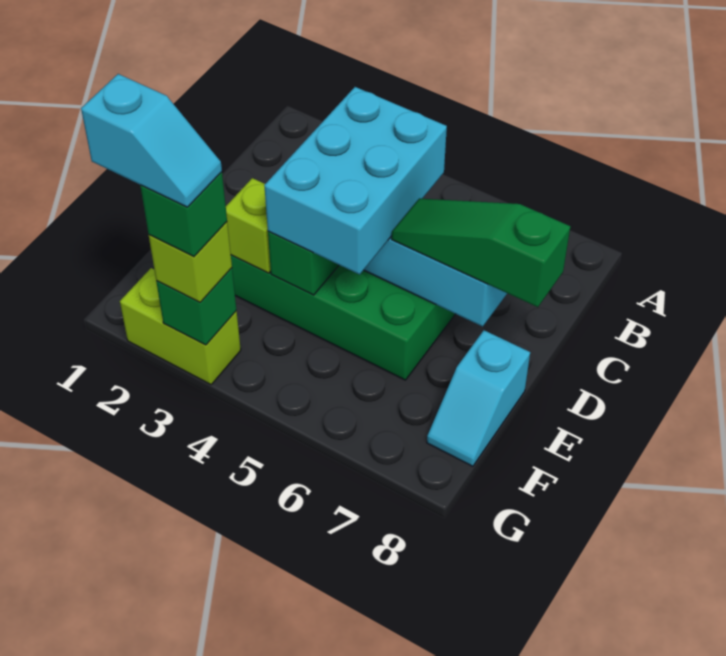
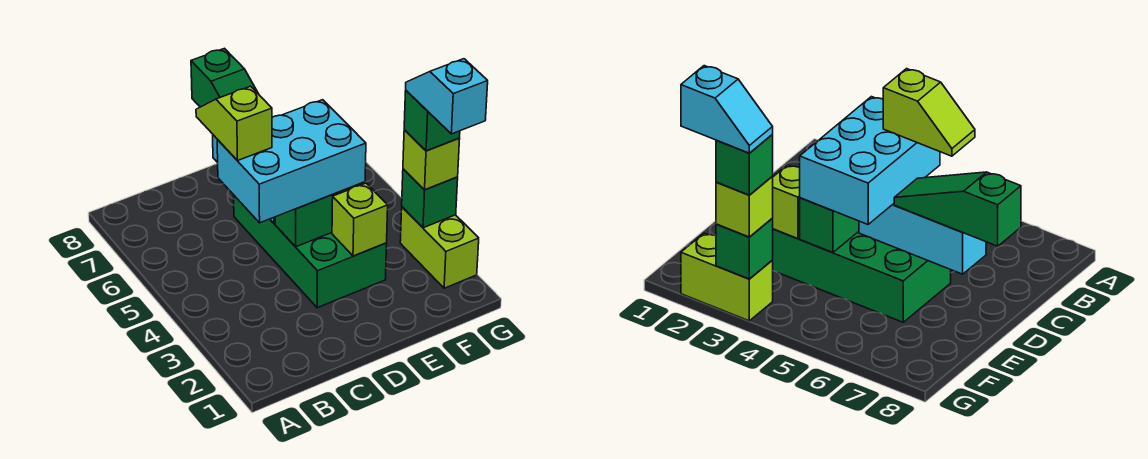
none -> lime slope C5:C6 level 4 top 5
cyan slope E8:F8 level 1 top E -> none

